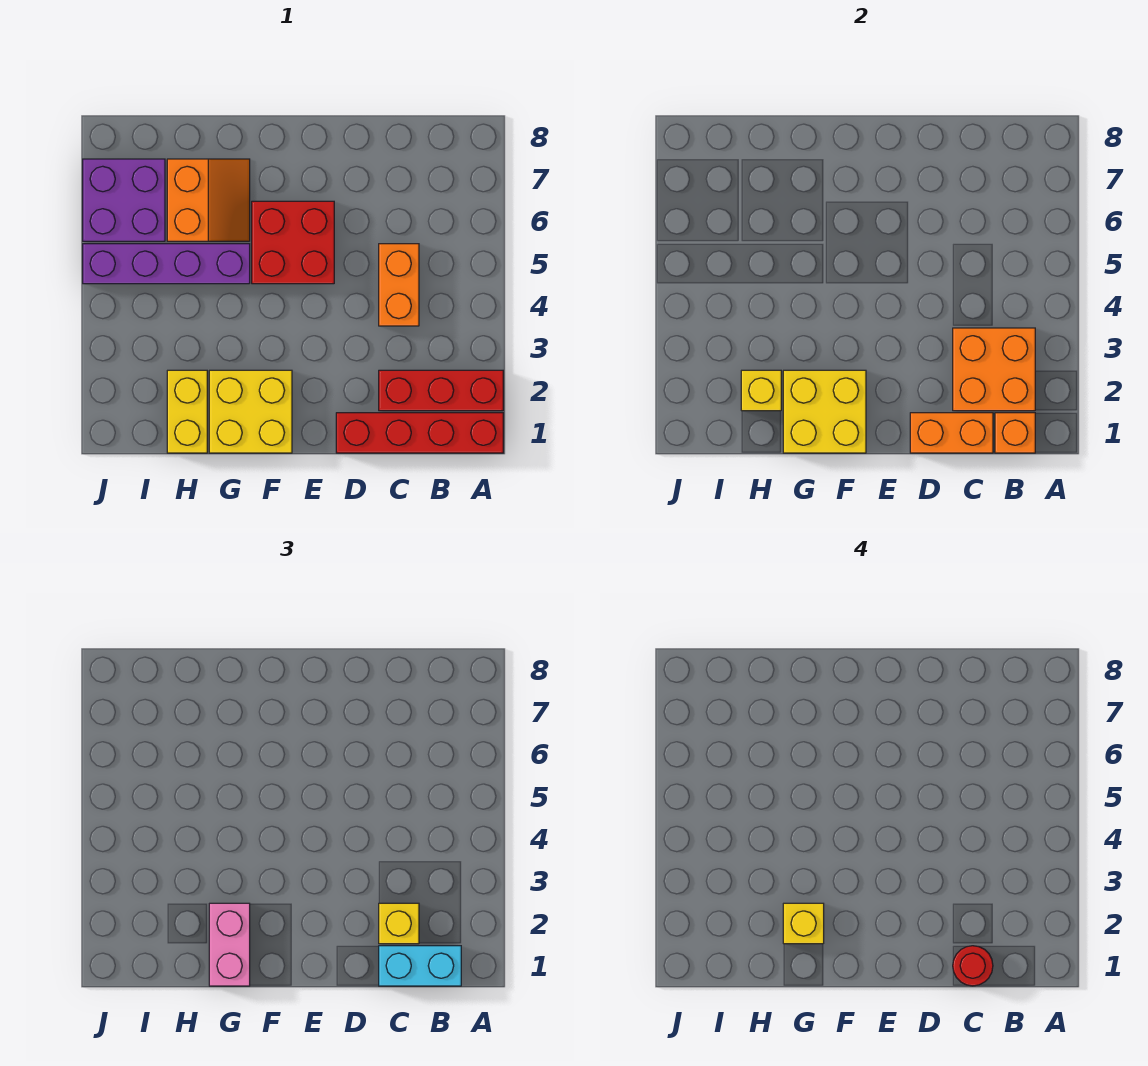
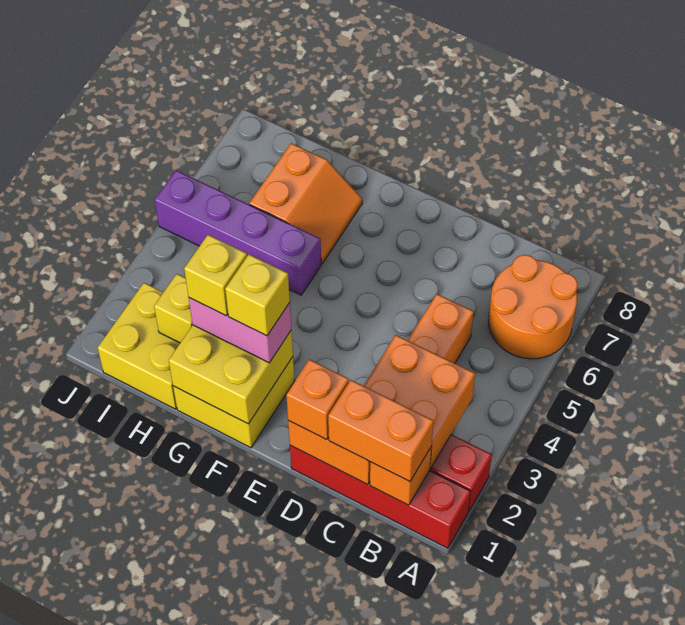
none -> orange round brick A6:B7 level 1
cyan brick B1:C1 level 3 -> orange brick B1:C1 level 3
red round brick C1 level 4 -> none
yellow brick C2 level 3 -> yellow brick F2 level 4
none -> orange brick D1 level 3
red brick E5:F6 level 1 -> none
pink brick G1:G2 level 3 -> pink brick F2:G2 level 3
yellow brick H1:H2 level 1 -> yellow brick H1:I2 level 1
purple brick I6:J7 level 1 -> none

